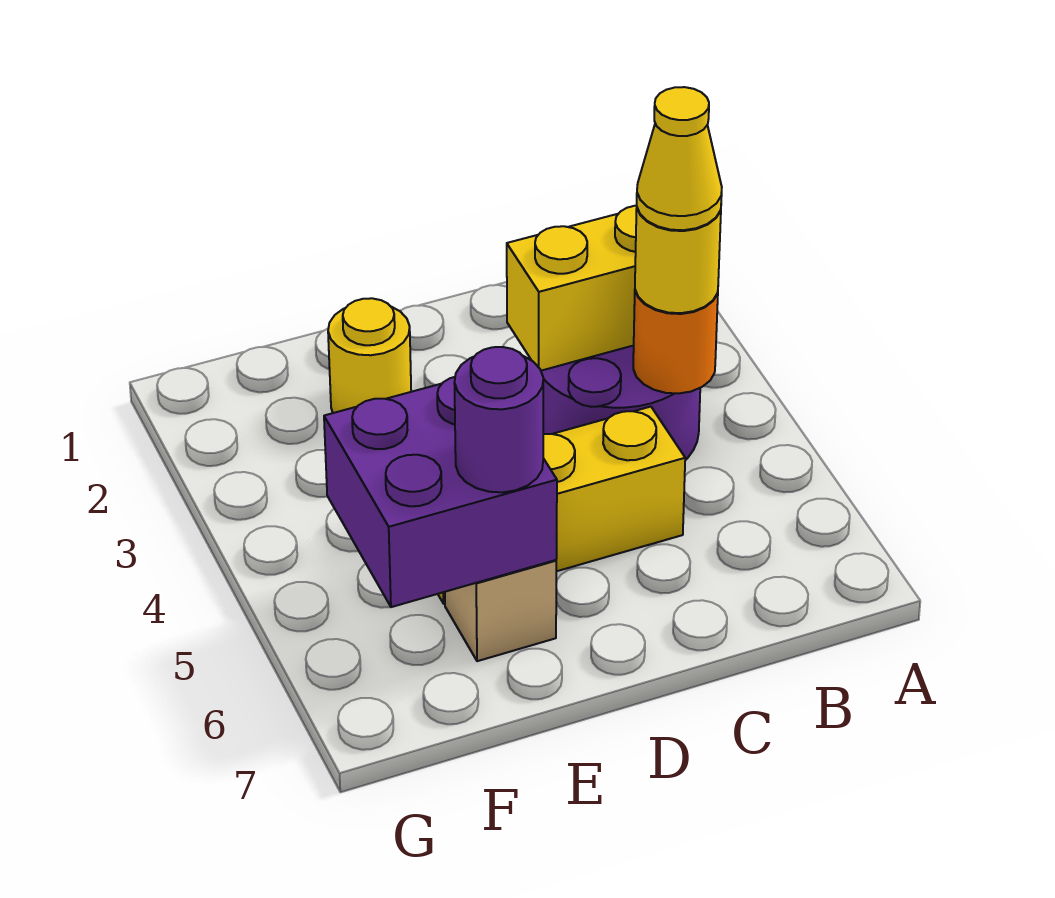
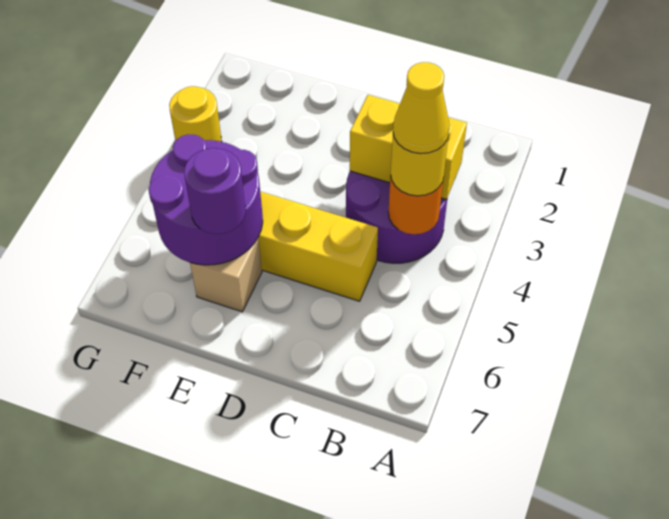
yellow round brick E2 level 1 -> yellow round brick G3 level 1
purple brick E5:F6 level 2 -> purple round brick E5:F6 level 2

